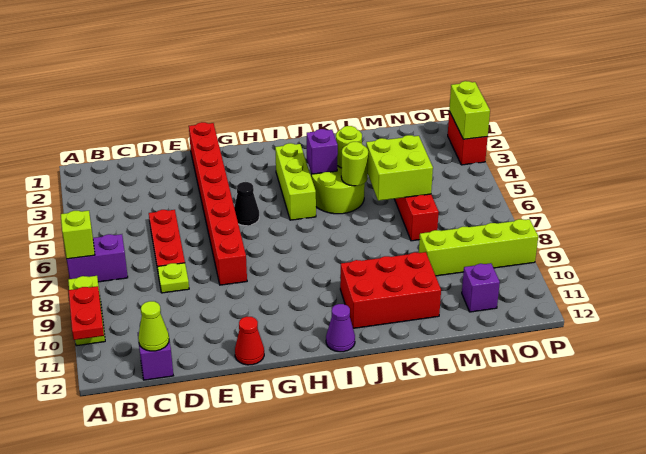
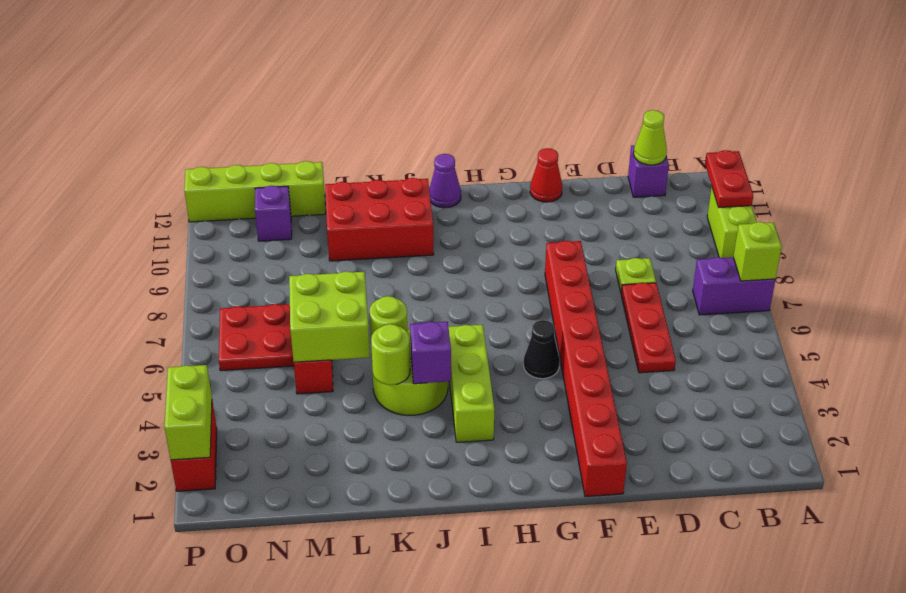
lime brick M9:P9 level 1 -> lime brick M12:P12 level 1
none -> red plate N6:O7 level 1

